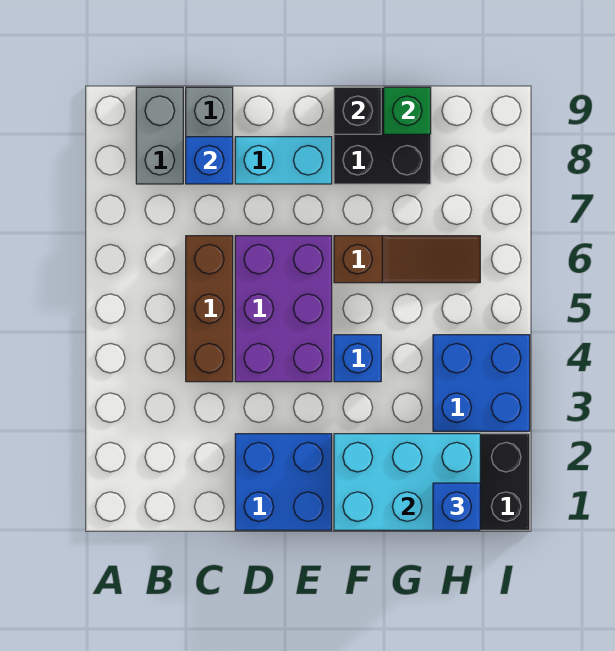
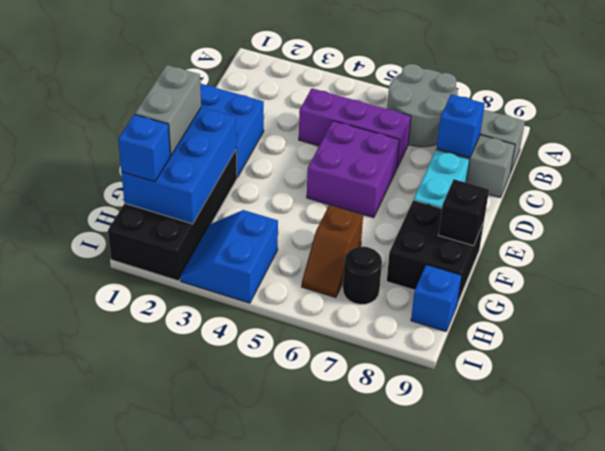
none -> grey round brick A6:B7 level 1
brown brick C4:C6 level 1 -> purple brick C4:C6 level 1
purple brick D4:E6 level 1 -> purple brick D5:E6 level 1
cyan brick F1:H2 level 2 -> blue brick F1:H2 level 2
none -> grey brick F1:G1 level 3
blue brick F4 level 1 -> blue brick H9 level 1
brown slope F6:H6 level 1 top F -> brown slope G6:H6 level 1 top G
green brick G9 level 2 -> none
blue brick H3:I4 level 1 -> blue slope H3:I4 level 1 top 4
none -> black round brick H7 level 1

